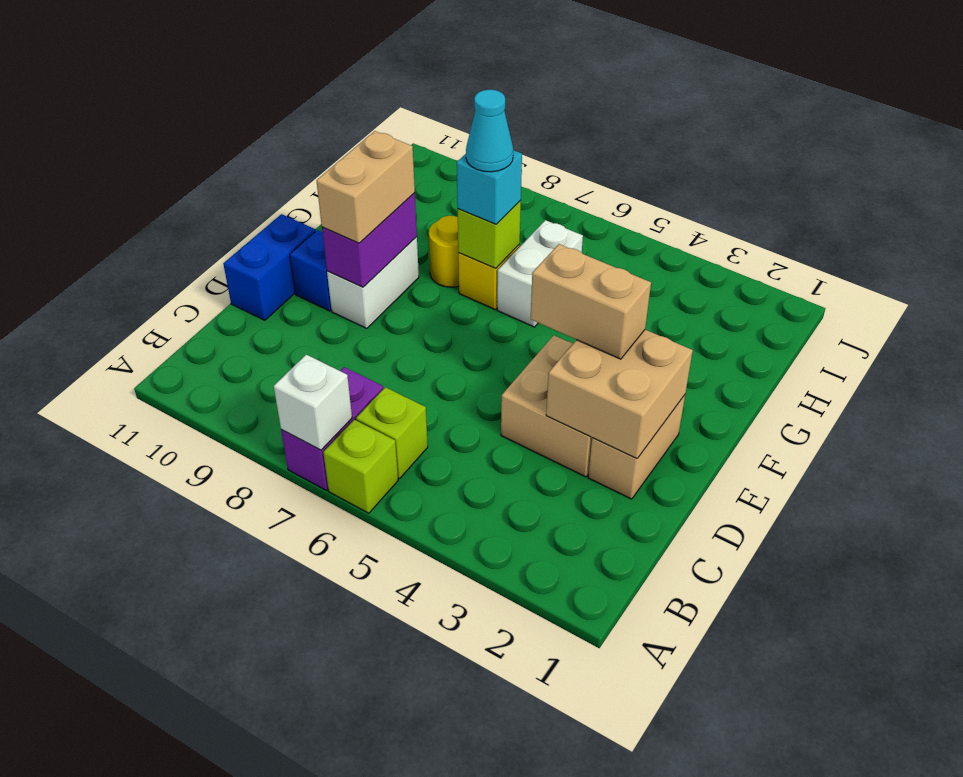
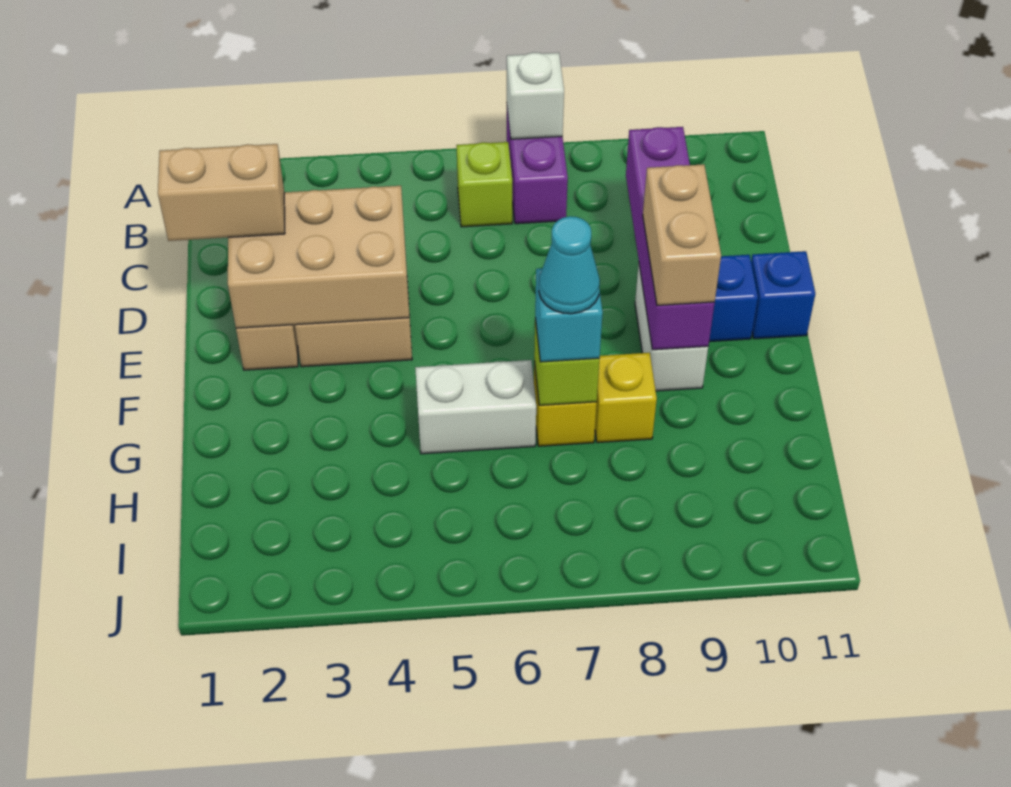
lime brick A6 level 1 -> none
tan brick D2:E3 level 2 -> tan brick D2:E4 level 2
blue brick D11:E11 level 1 -> blue brick E11 level 1
tan brick E3:E4 level 3 -> tan brick D1:D2 level 3
purple brick E9:F9 level 2 -> purple brick C9:F9 level 2
white brick G6:H6 level 1 -> white brick G5:G6 level 1
yellow round brick G8 level 1 -> yellow brick G8 level 1

